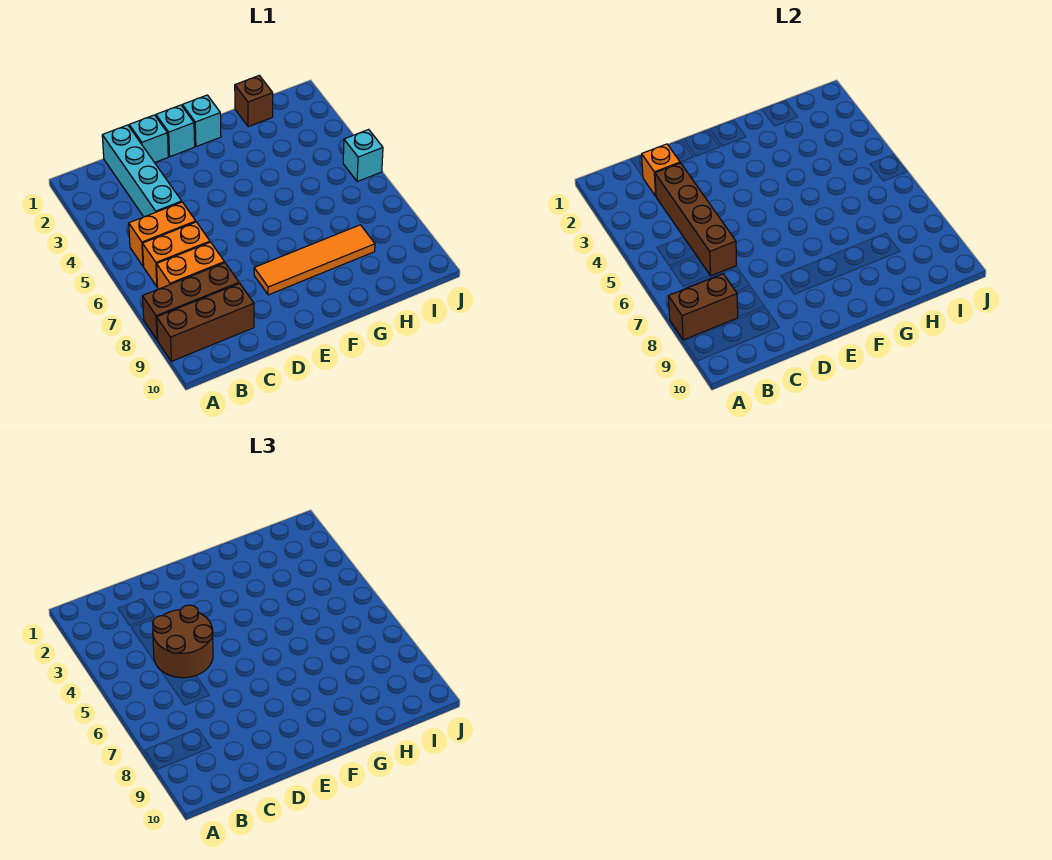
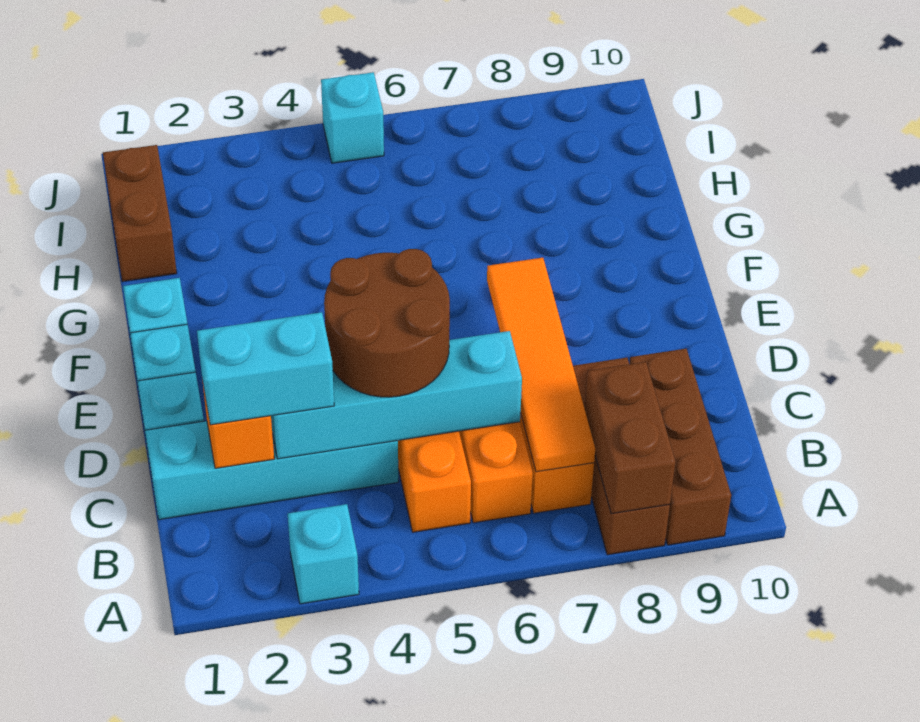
none -> cyan brick A3 level 1
none -> cyan brick C2:C3 level 3
brown brick C3:C6 level 2 -> cyan brick C3:C6 level 2
orange tile E8:H8 level 1 -> orange tile B7:E7 level 2
brown brick H1 level 1 -> brown brick H1:I1 level 1

